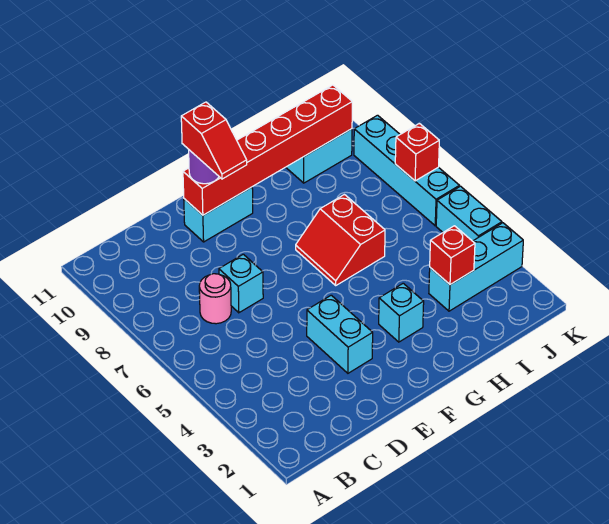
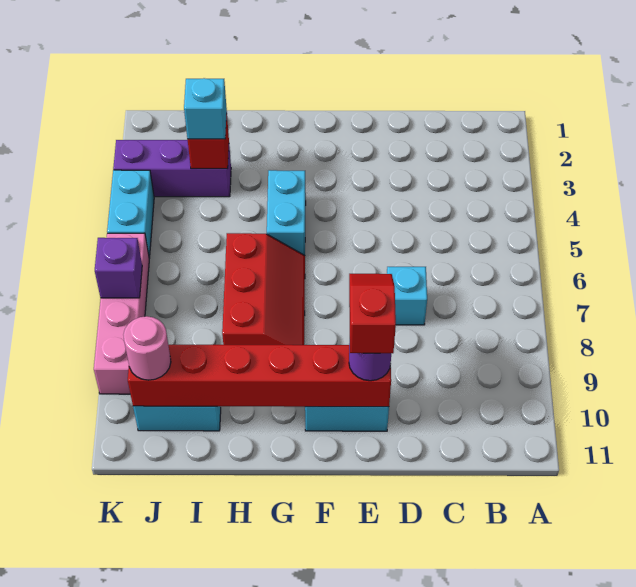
pink round brick C7 level 1 -> pink round brick J10 level 3
cyan brick E3:E4 level 1 -> cyan brick G4:G5 level 1
cyan brick G3 level 1 -> cyan brick I3 level 3
red slope G6:H7 level 1 top H -> red slope G6:H8 level 1 top H
cyan brick I3:K3 level 1 -> purple brick I3:K3 level 1
cyan brick K6:K9 level 1 -> pink brick K6:K9 level 1
red brick K7 level 2 -> purple brick K7 level 2

